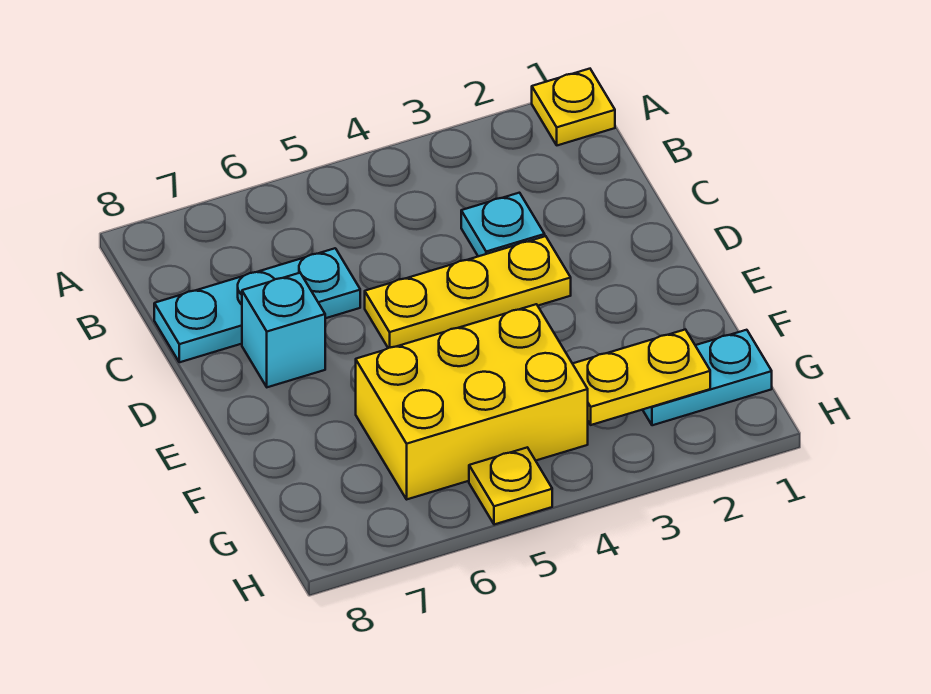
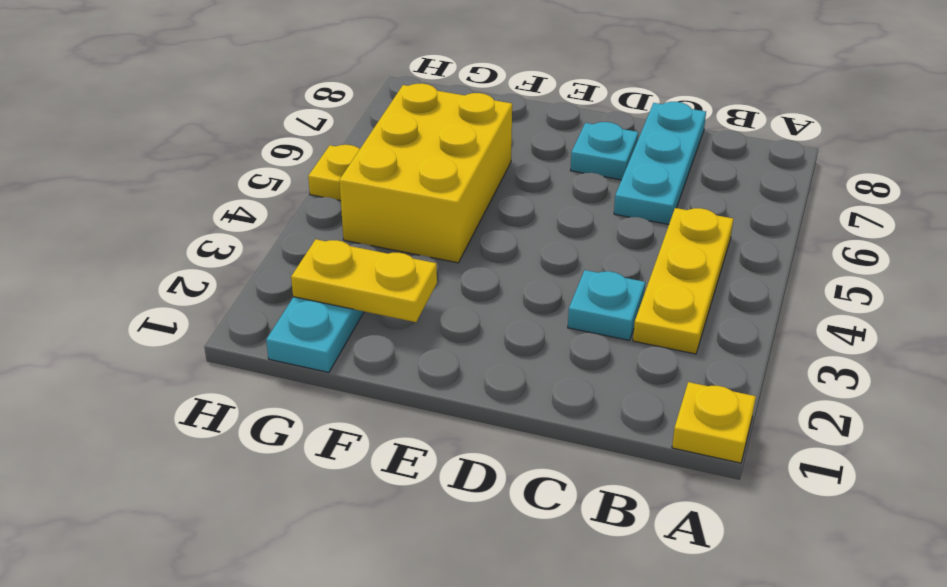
yellow plate D3:D5 level 1 -> yellow plate B3:B5 level 1
cyan brick D7 level 1 -> cyan plate D7 level 1
yellow plate G2:G3 level 2 -> yellow plate F2:G2 level 2

